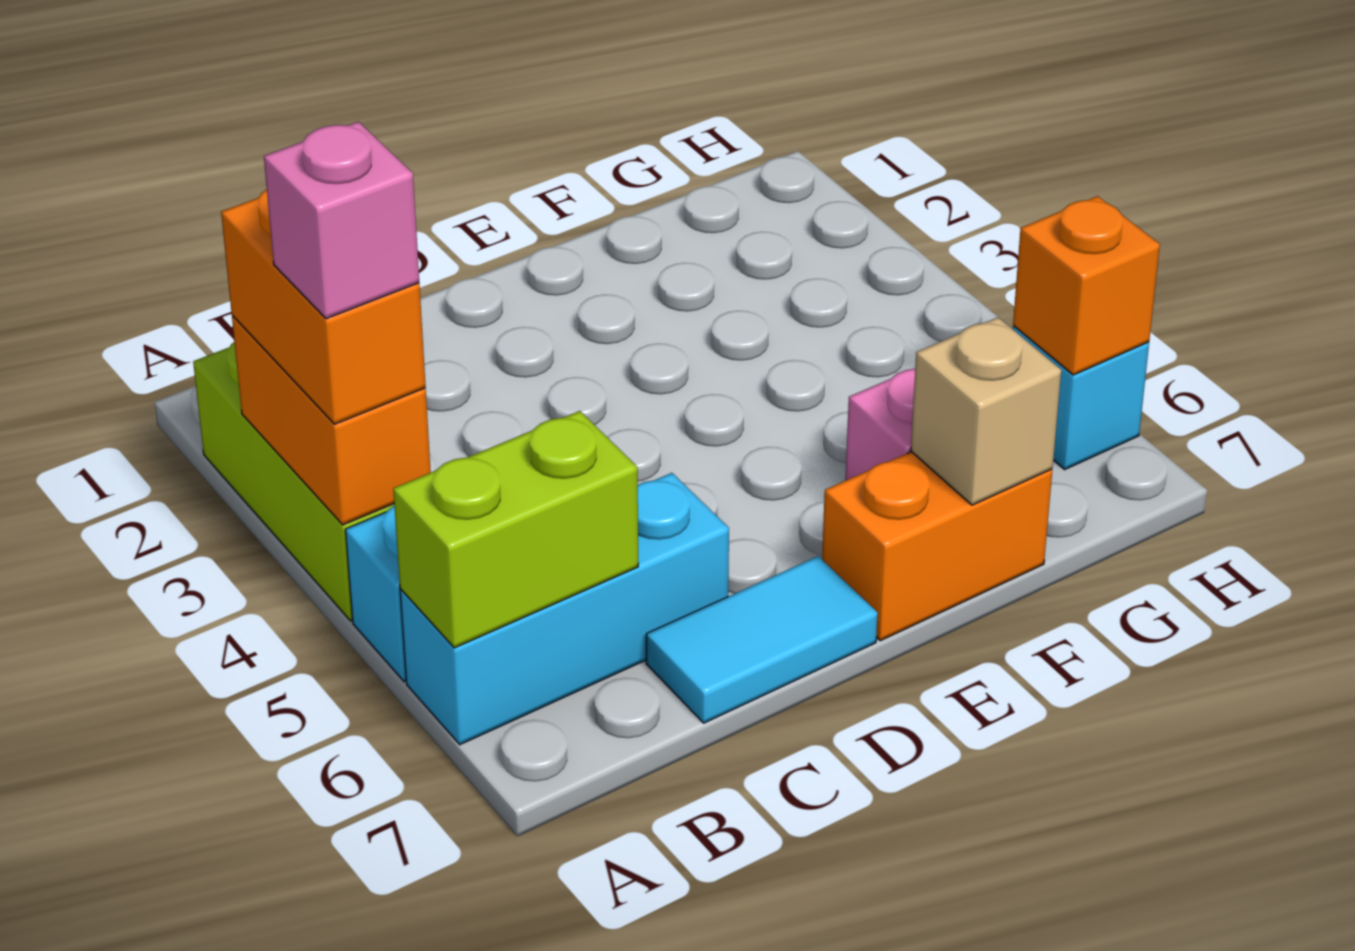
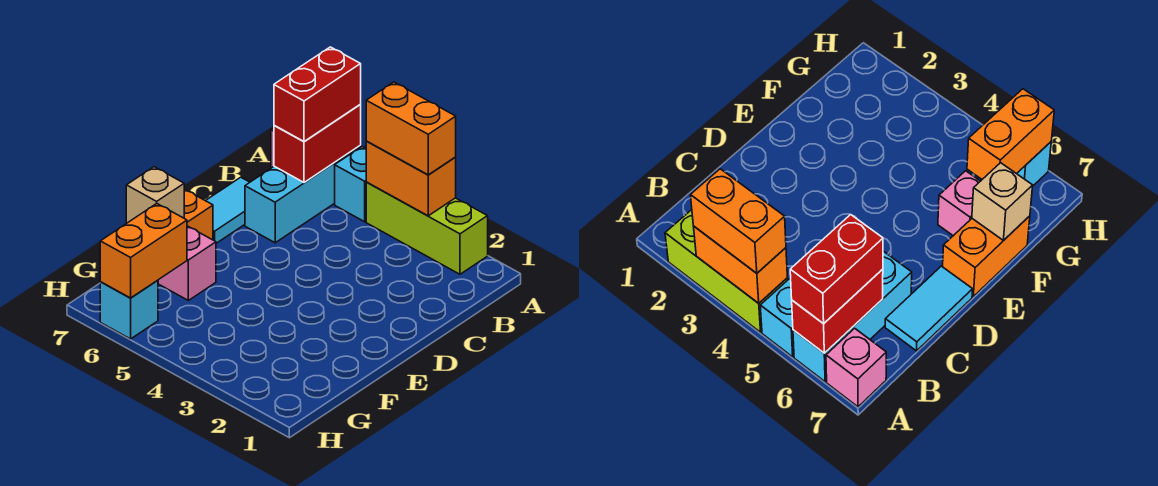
pink brick A4 level 4 -> pink brick A7 level 1
lime brick A6:B6 level 2 -> red brick A6:B6 level 2
none -> red brick A6:B6 level 3
orange brick H6 level 2 -> orange brick G6:H6 level 2

